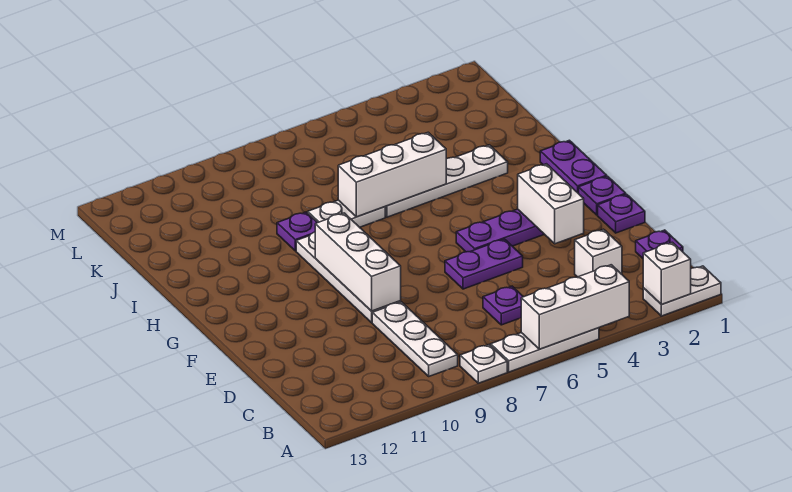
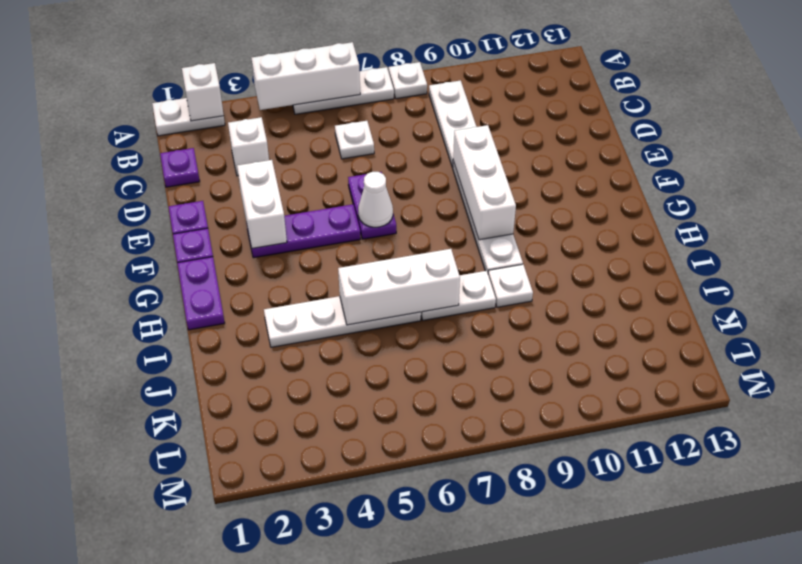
purple plate C6 level 1 -> white plate C6 level 1
purple plate E5:E6 level 1 -> purple plate E6:F6 level 1
none -> white cone F6 level 2
purple plate I9 level 1 -> white plate I9 level 1

